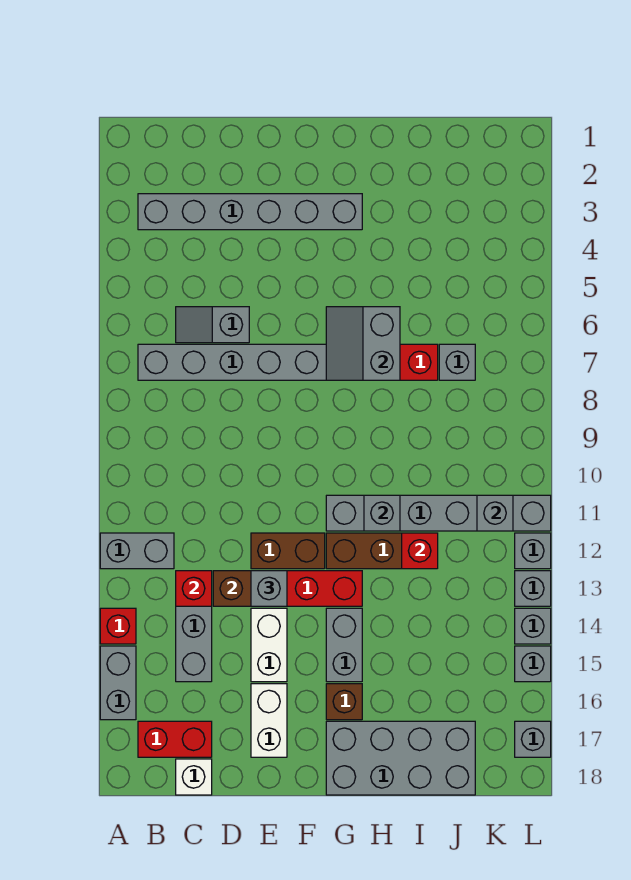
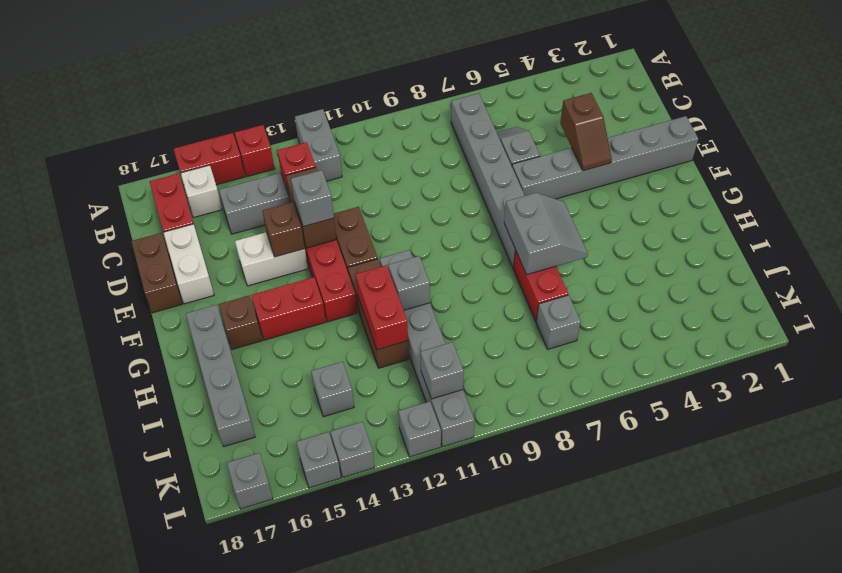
grey brick A15:A16 level 1 -> red brick A15:A16 level 1
grey brick B3:G3 level 1 -> grey brick E1:E6 level 1
white brick C18 level 1 -> white brick B16 level 1
none -> brown slope D4:E4 level 2 top D
none -> brown brick D18:E18 level 1
none -> brown brick E14 level 2
white brick E16:E17 level 1 -> white brick D17:E17 level 1
grey slope G6:H7 level 2 top H -> grey slope G6:H7 level 2 top 7
grey brick G14:G15 level 1 -> red brick G14:G15 level 1
grey brick G17:J18 level 1 -> grey brick G17:J17 level 1
red brick I12 level 2 -> red brick H12:I12 level 2
grey brick L13 level 1 -> grey brick J14 level 1

